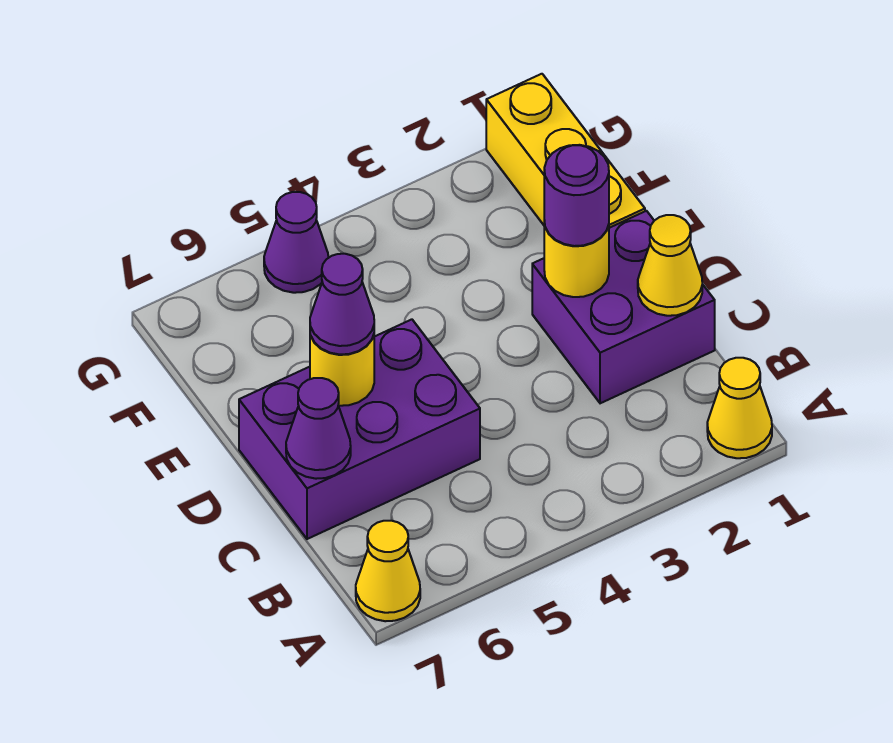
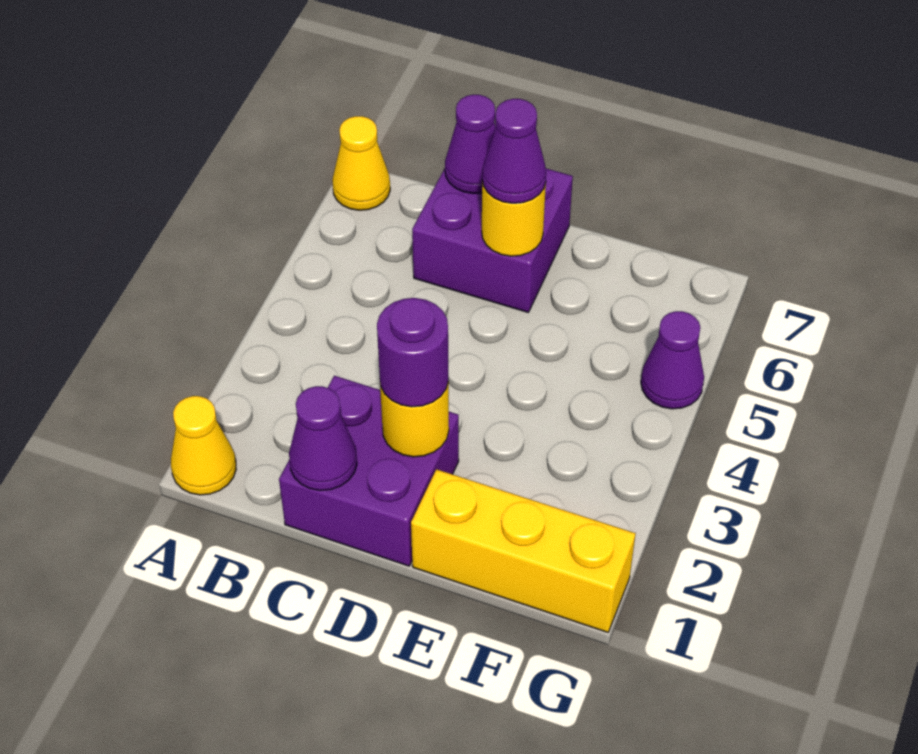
yellow cone C1 level 2 -> purple cone C1 level 2
purple brick C5:D7 level 1 -> purple brick C6:D7 level 1

